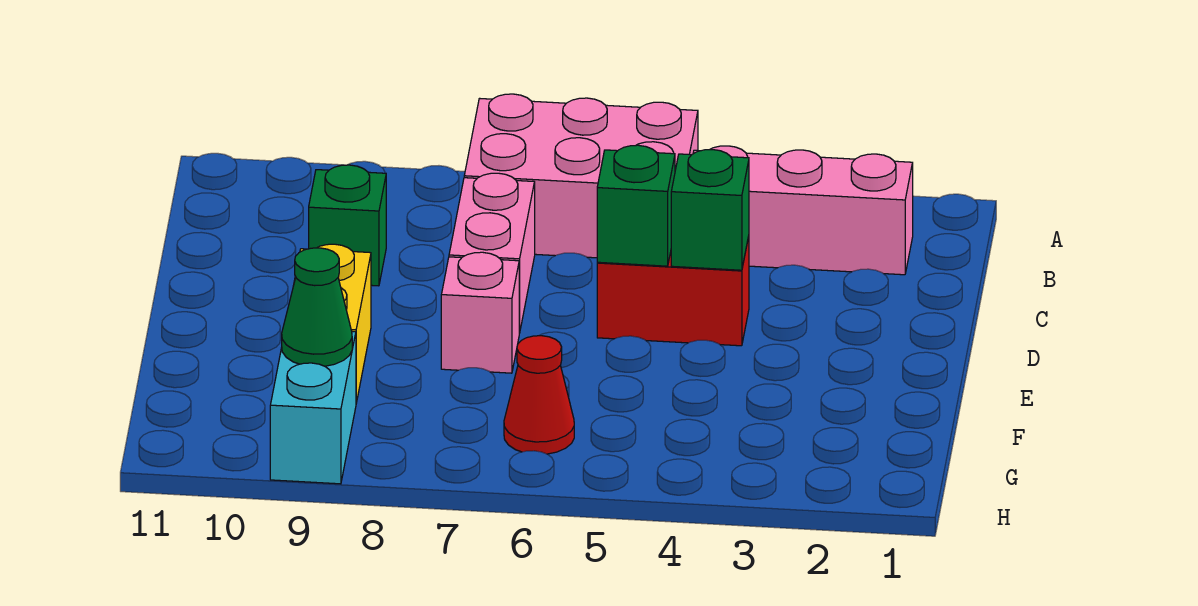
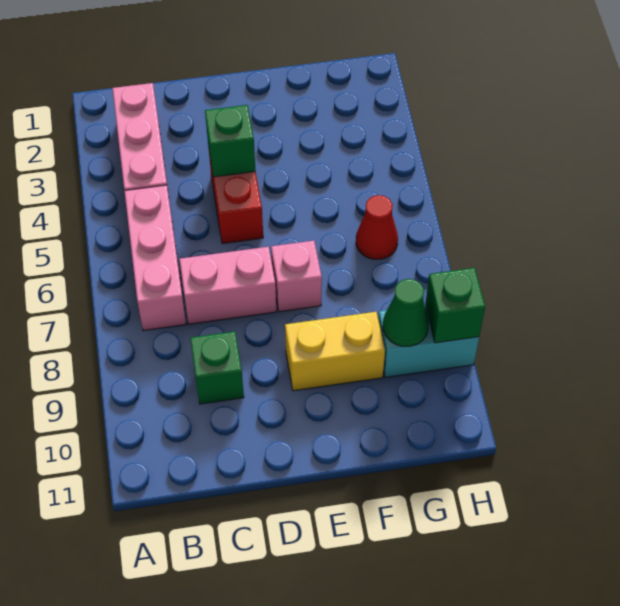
pink brick A5:B7 level 1 -> pink brick B5:B7 level 1
green brick D5 level 2 -> green brick H9 level 2

